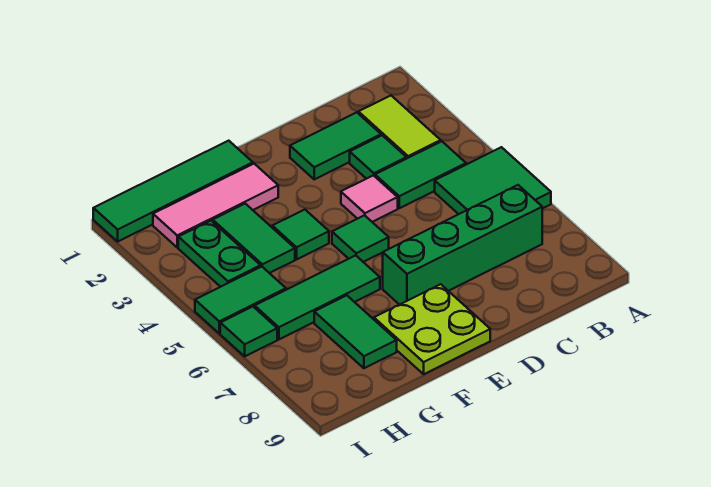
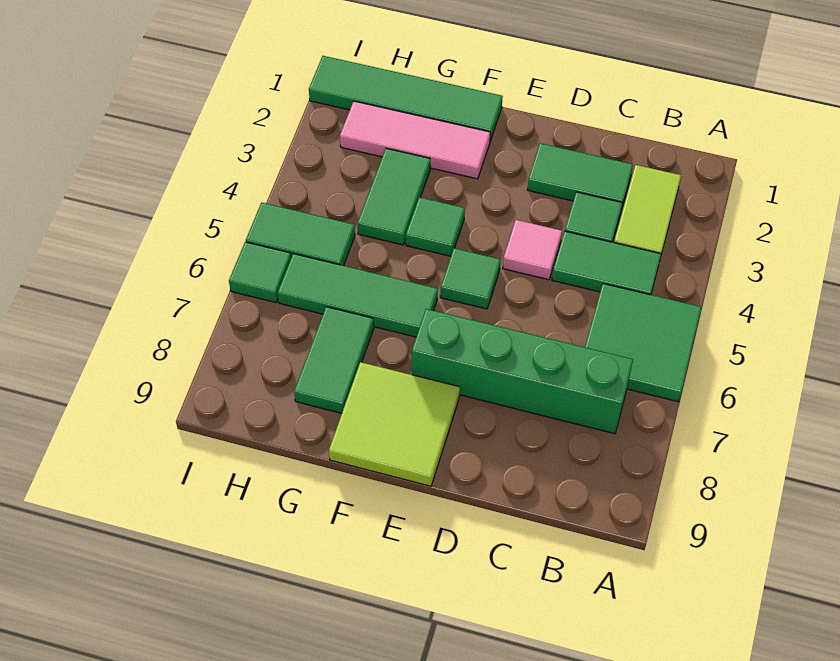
lime plate E8:F9 level 1 -> lime tile E8:F9 level 1
green plate H3:H4 level 1 -> none

